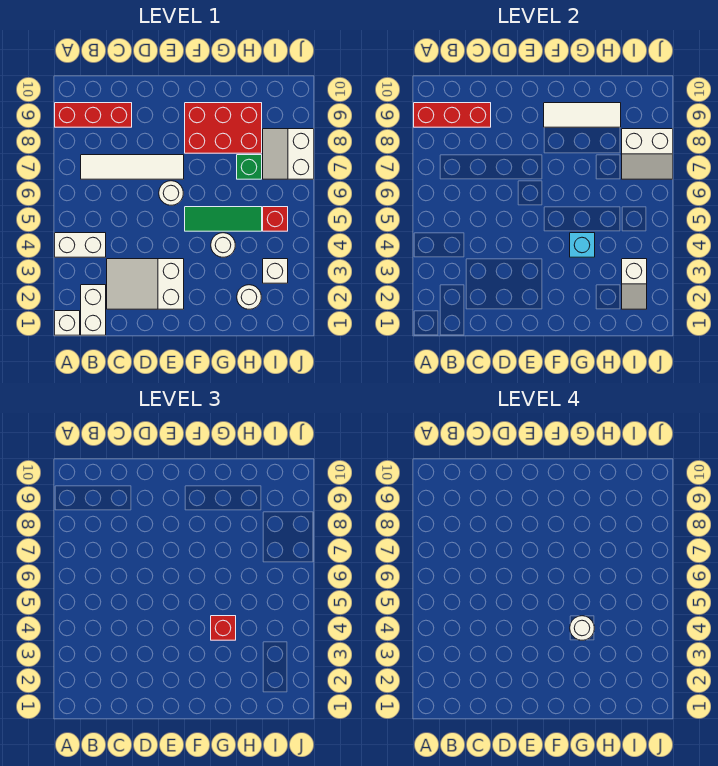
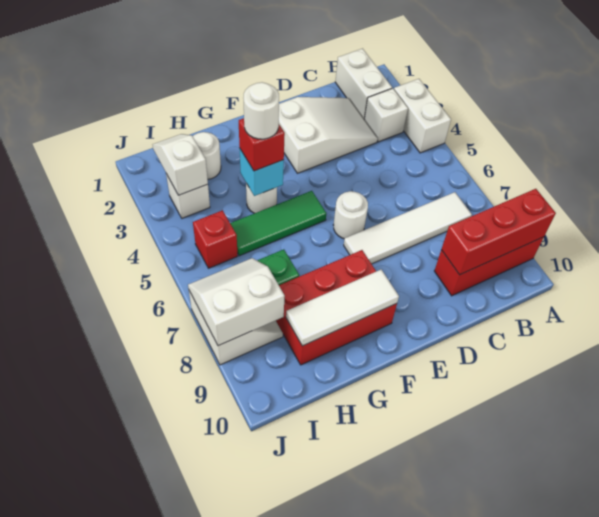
white brick A1 level 1 -> white brick B3 level 1
white brick A4:B4 level 1 -> white brick A3:A4 level 1

